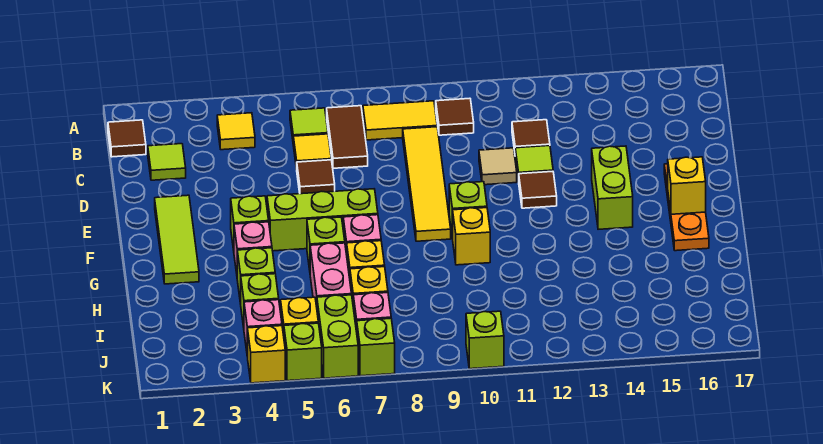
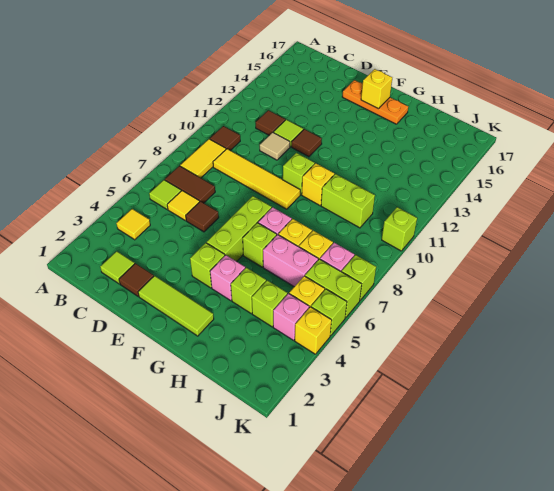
brown tile B1 level 1 -> brown tile D2 level 1
lime brick E14:F14 level 1 -> lime brick H10:I10 level 1

